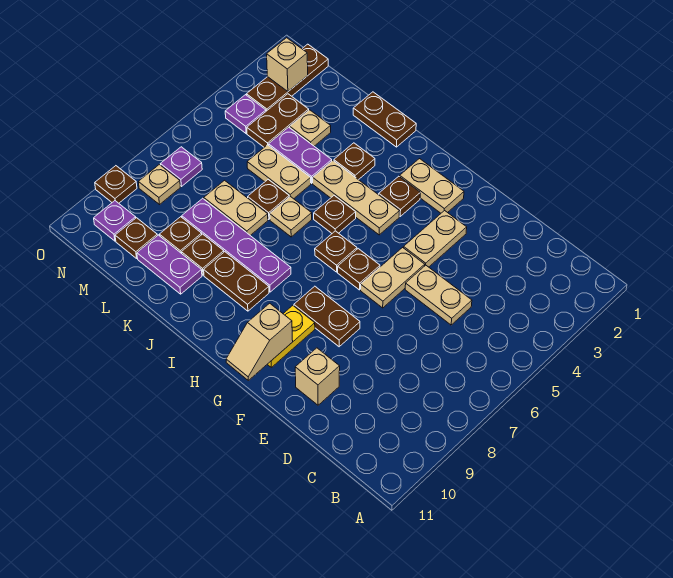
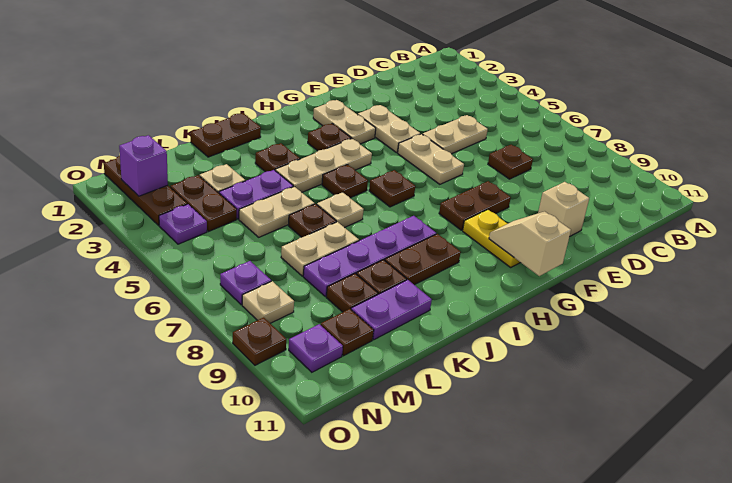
tan plate G2:H2 level 1 -> tan plate G2:G3 level 1
brown plate G6 level 1 -> brown plate D7 level 1
tan slope G10:G11 level 2 top 10 -> tan slope G10:G11 level 2 top 11
tan brick N2 level 2 -> purple brick N2 level 2

